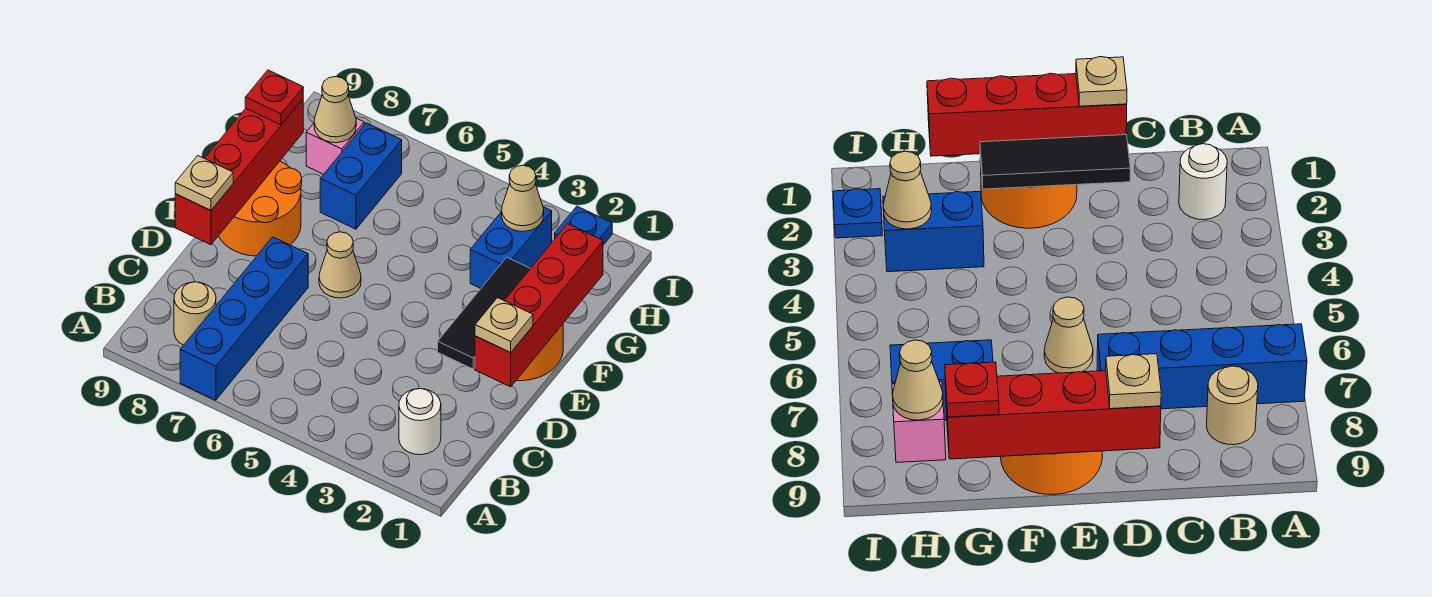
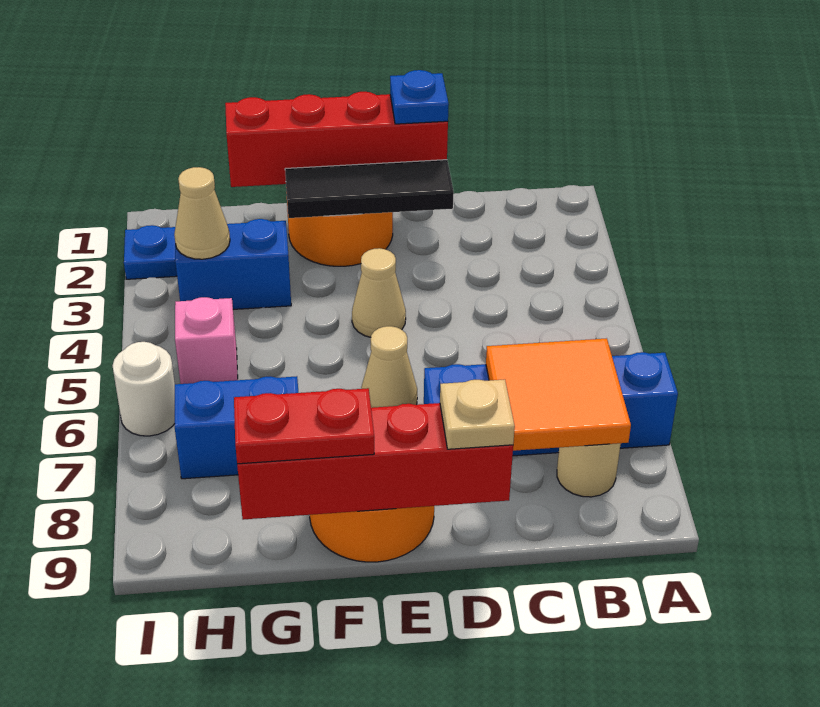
white round brick B2 level 1 -> white round brick I6 level 1
none -> orange tile B7:C8 level 2
tan plate D1 level 3 -> blue plate D1 level 3
red plate G9 level 3 -> red plate F9:G9 level 3
pink brick H8 level 1 -> pink brick H5 level 1
tan cone H8 level 2 -> tan cone E4 level 1

